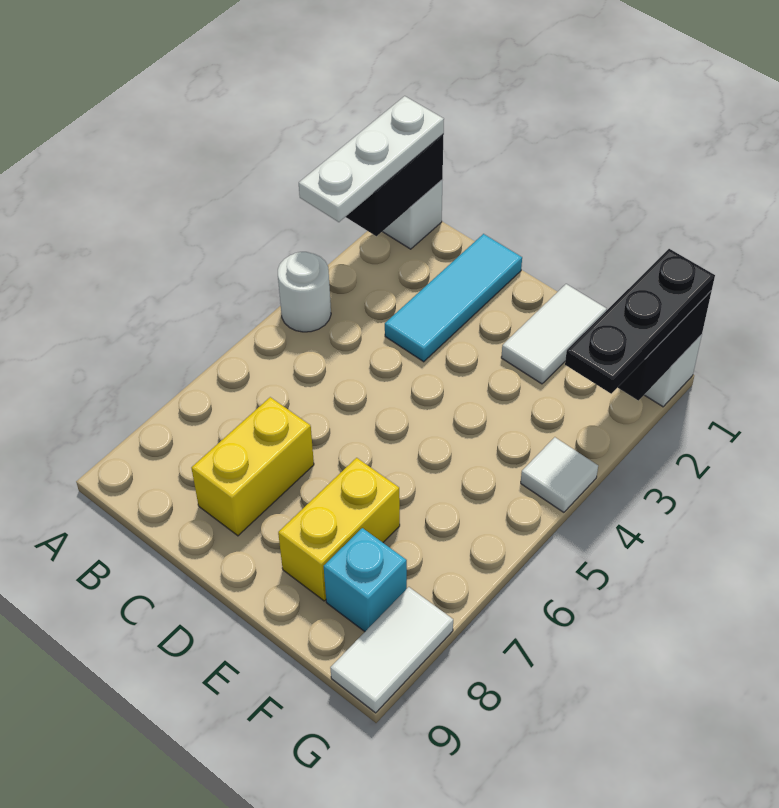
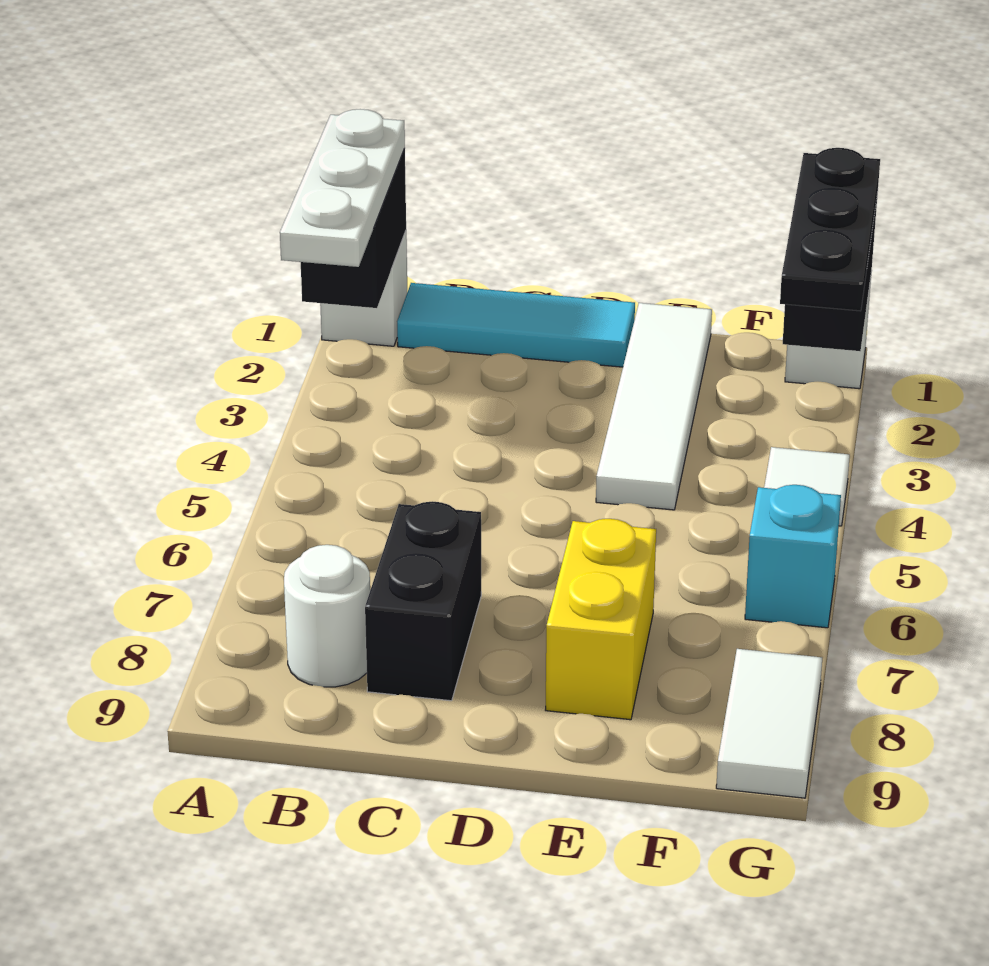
white round brick A4 level 1 -> white round brick B8 level 1
cyan tile C1:C3 level 1 -> cyan tile B1:D1 level 1
yellow brick C7:C8 level 1 -> black brick C7:C8 level 1
white tile E1:E2 level 1 -> white tile E1:E4 level 1
cyan brick F8 level 1 -> cyan brick G6 level 1

